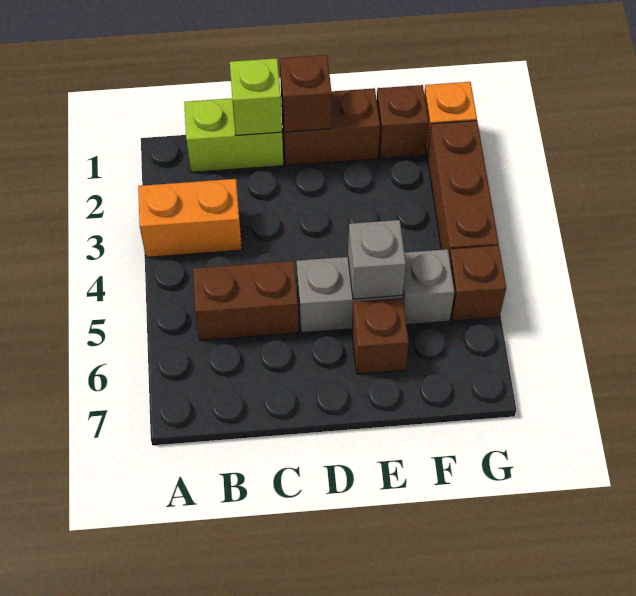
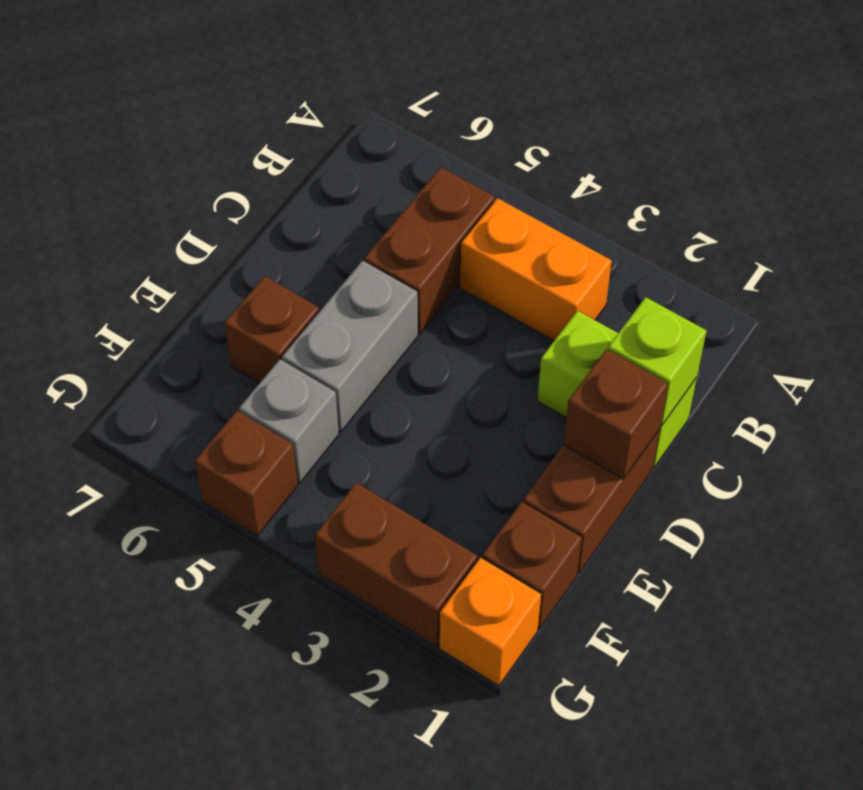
orange brick A3:B3 level 1 -> orange brick B3:B4 level 1
lime brick B1:C1 level 1 -> lime brick C1:C2 level 1
grey brick E5 level 2 -> none
brown brick G2:G4 level 1 -> brown brick G2:G3 level 1

